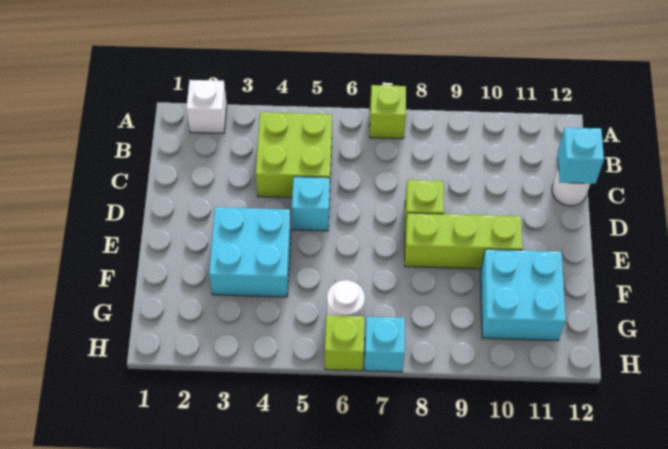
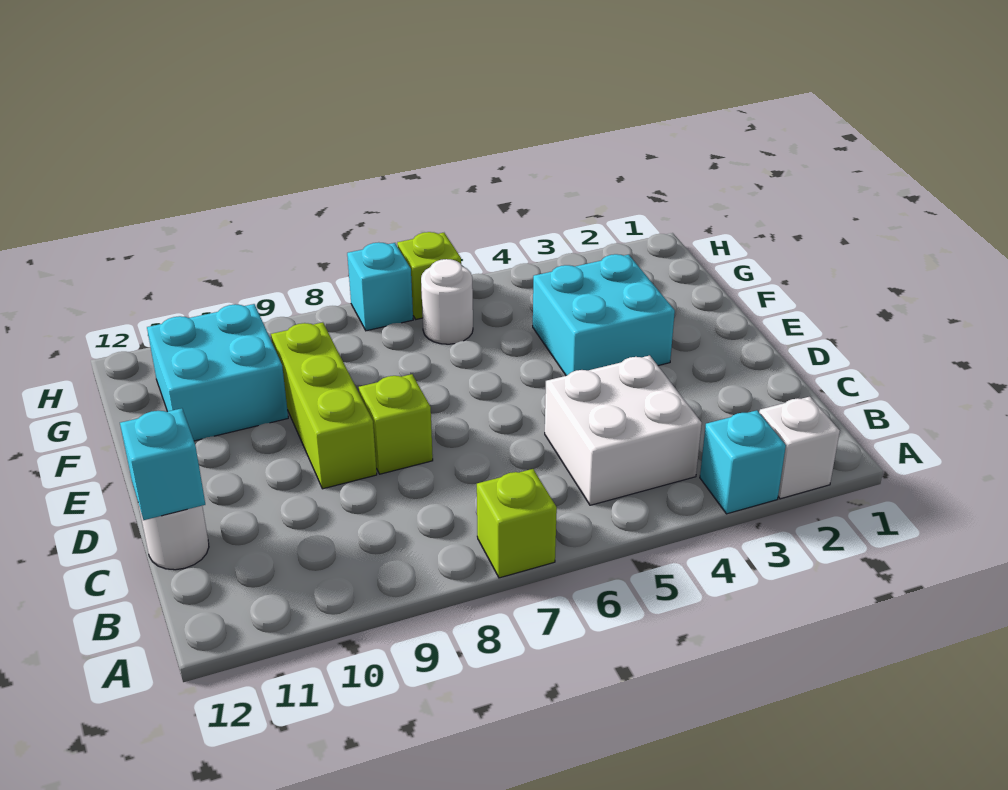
lime brick B4:C5 level 1 -> white brick B4:C5 level 1
cyan brick D5 level 1 -> cyan brick A3 level 1
lime brick E8:E10 level 1 -> lime brick D9:F9 level 1

